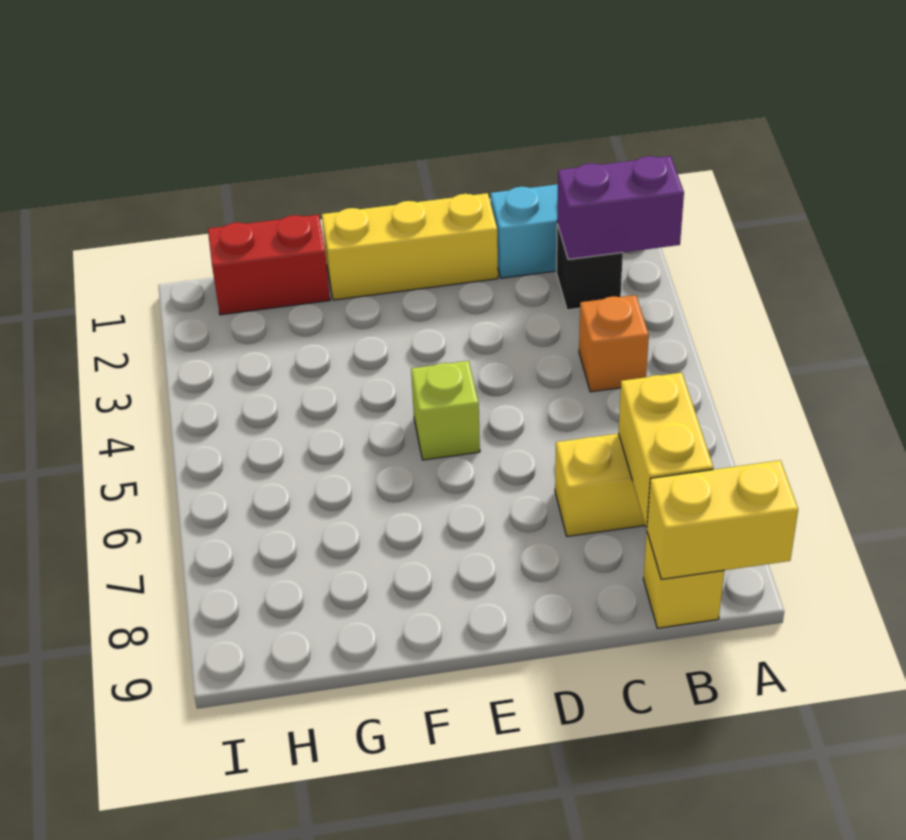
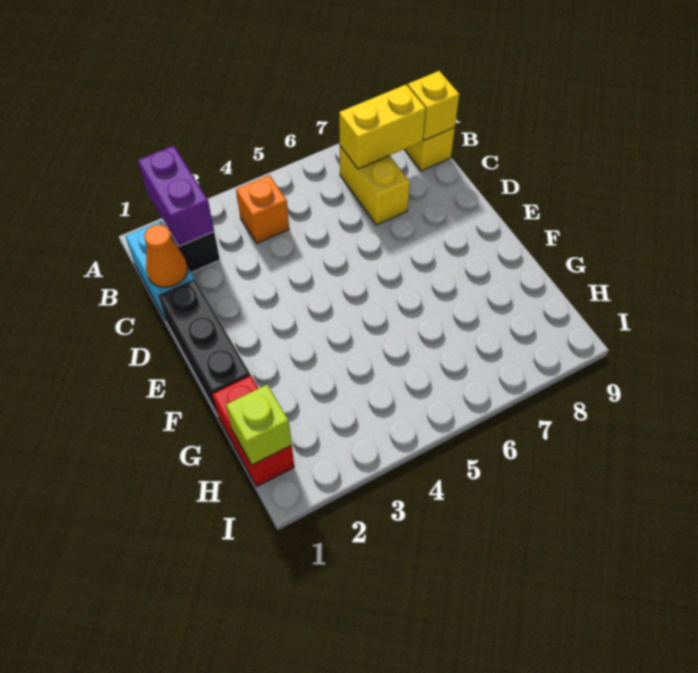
yellow brick A9:B9 level 2 -> yellow brick B9 level 2
none -> orange cone C1 level 2
yellow brick D1:F1 level 1 -> black brick D1:F1 level 1
lime brick E5 level 1 -> lime brick H1 level 2

